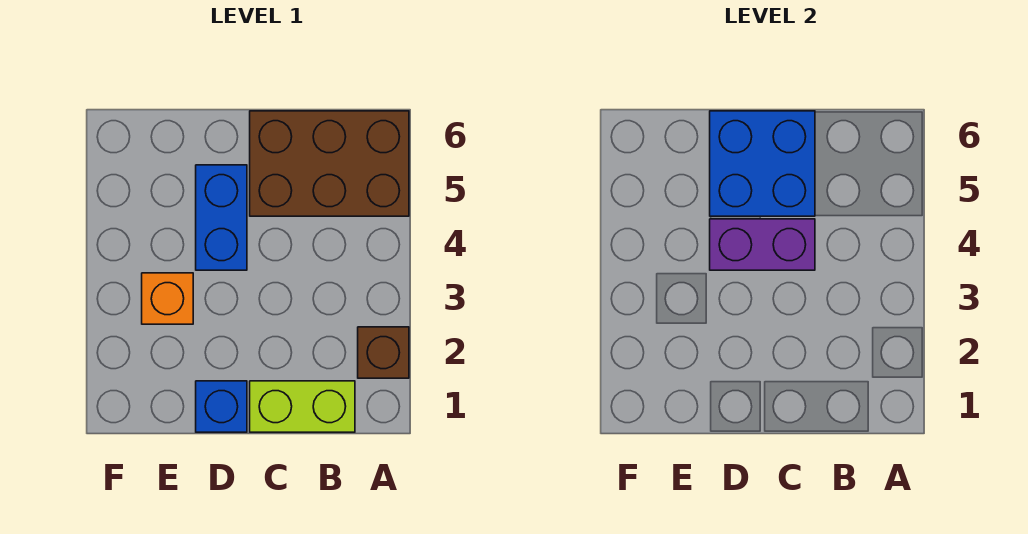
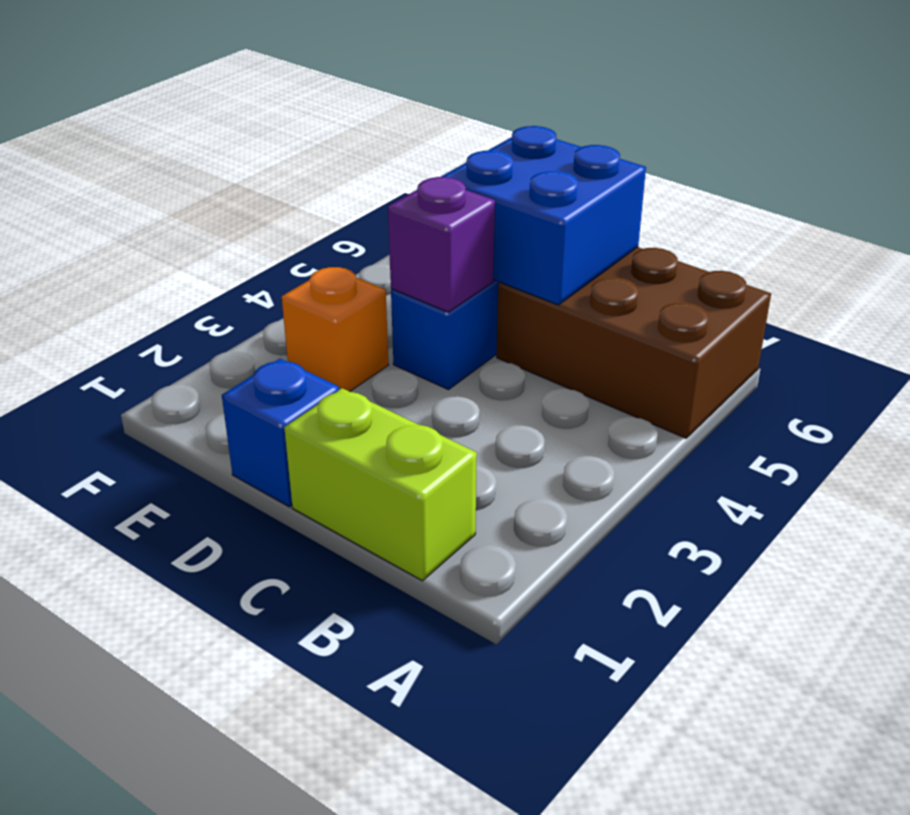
brown brick A2 level 1 -> none
purple brick C4:D4 level 2 -> purple brick D4 level 2

